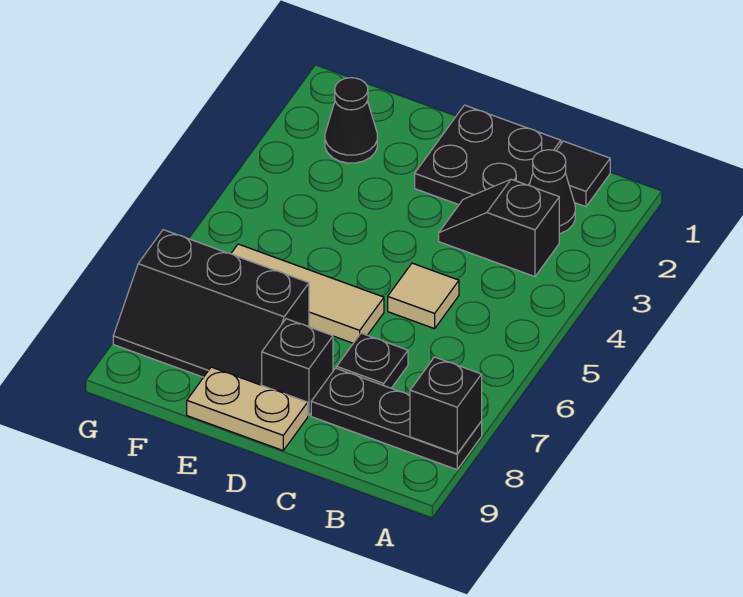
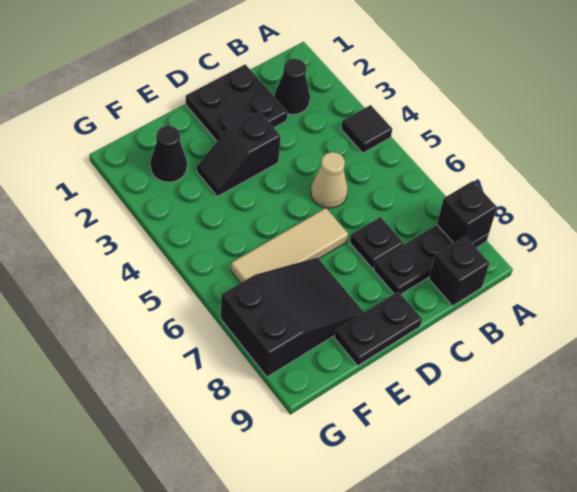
black tile B1 level 1 -> black tile A4 level 1
black slope B3:C3 level 1 top B -> black slope D3:E3 level 1 top D
tan tile C5 level 1 -> tan cone C5 level 1
black brick D8 level 1 -> black brick B9 level 1
tan plate D9:E9 level 1 -> black plate D9:E9 level 1
black slope E7:G8 level 1 top 7 -> black slope E7:G8 level 1 top G

